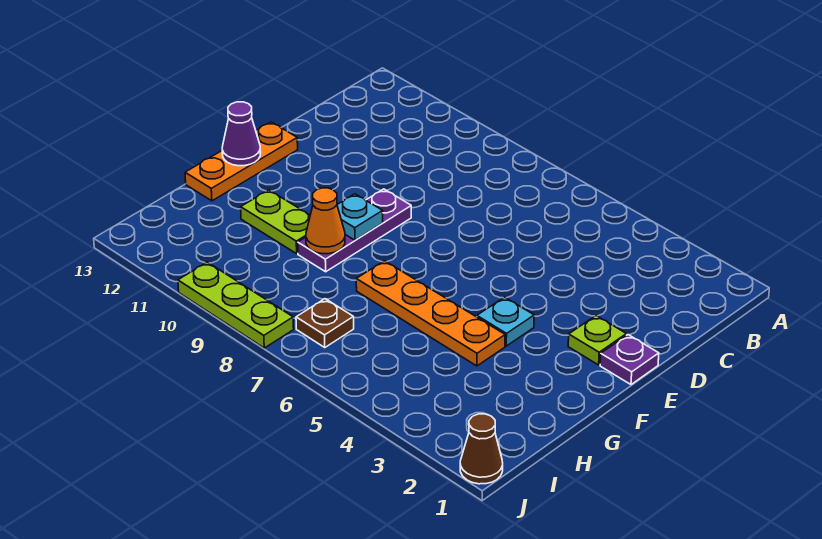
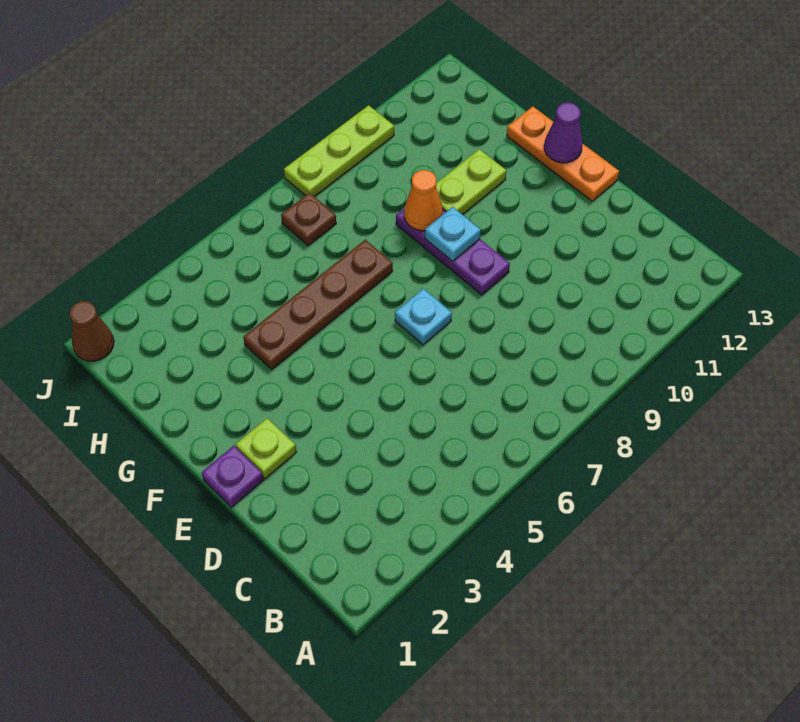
cyan plate F4 level 1 -> cyan plate E7 level 1
orange plate G4:G7 level 1 -> brown plate G4:G7 level 1

